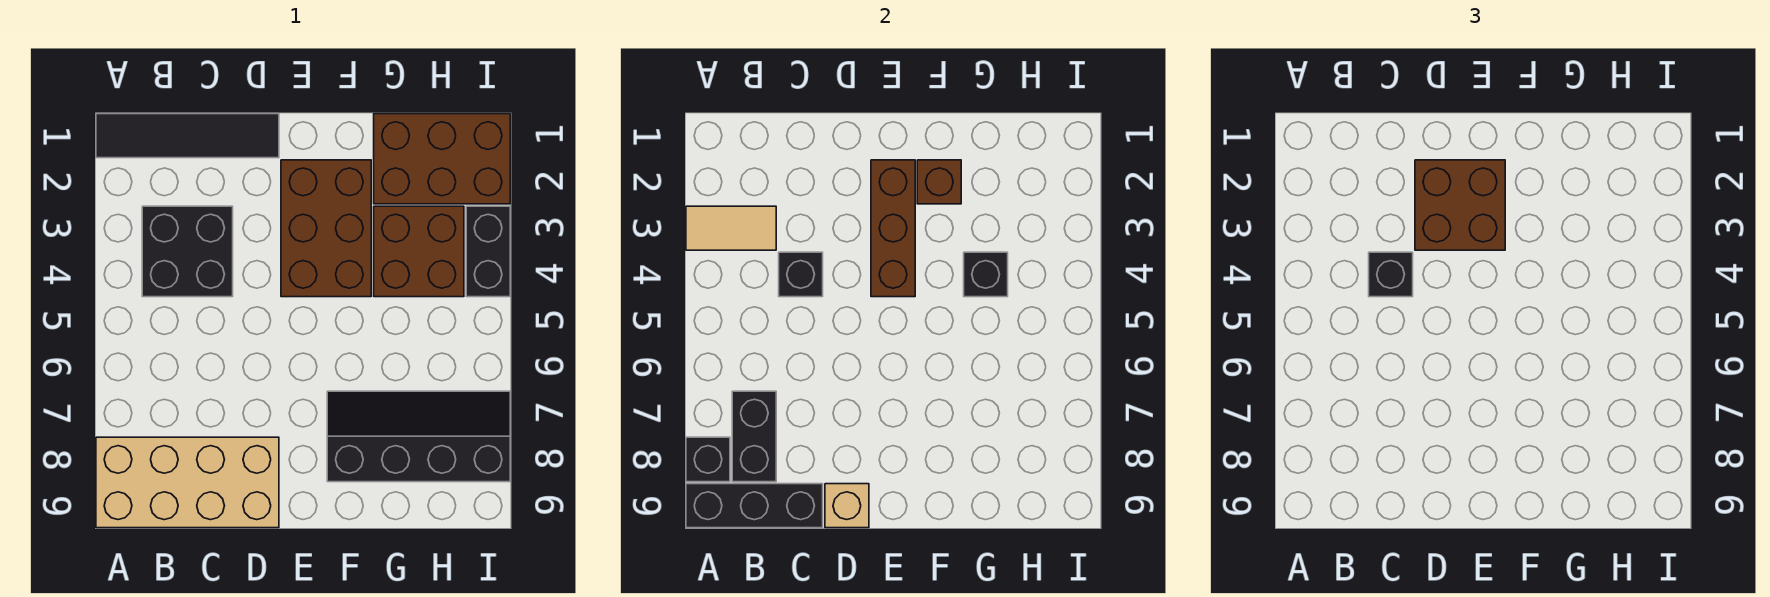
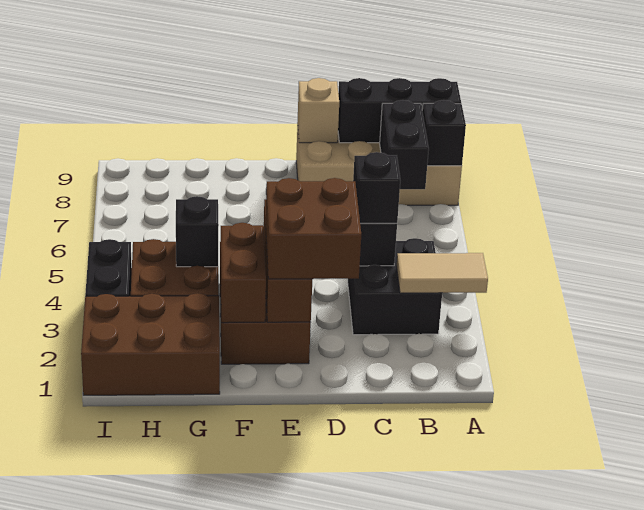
black tile A1:D1 level 1 -> none
brown brick F2 level 2 -> brown brick F2:F3 level 2
black slope F7:I8 level 1 top 8 -> none

